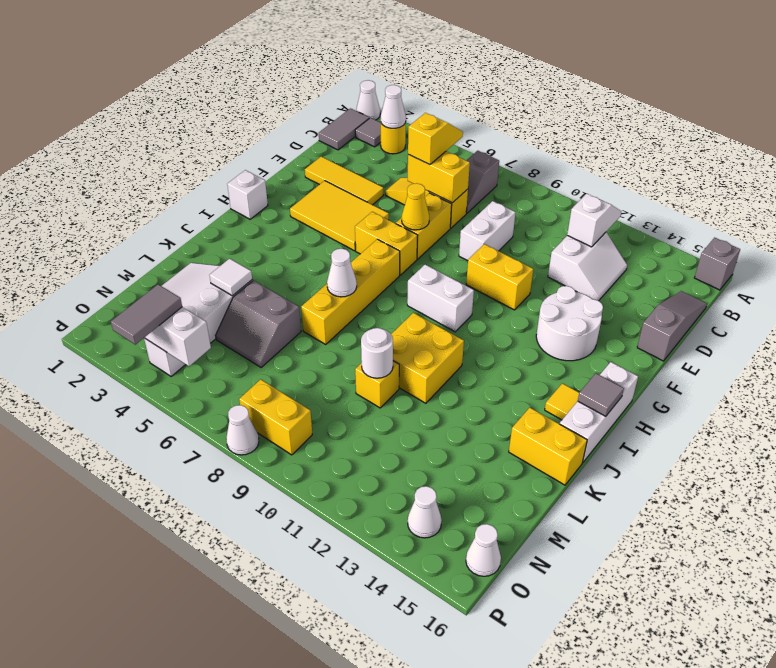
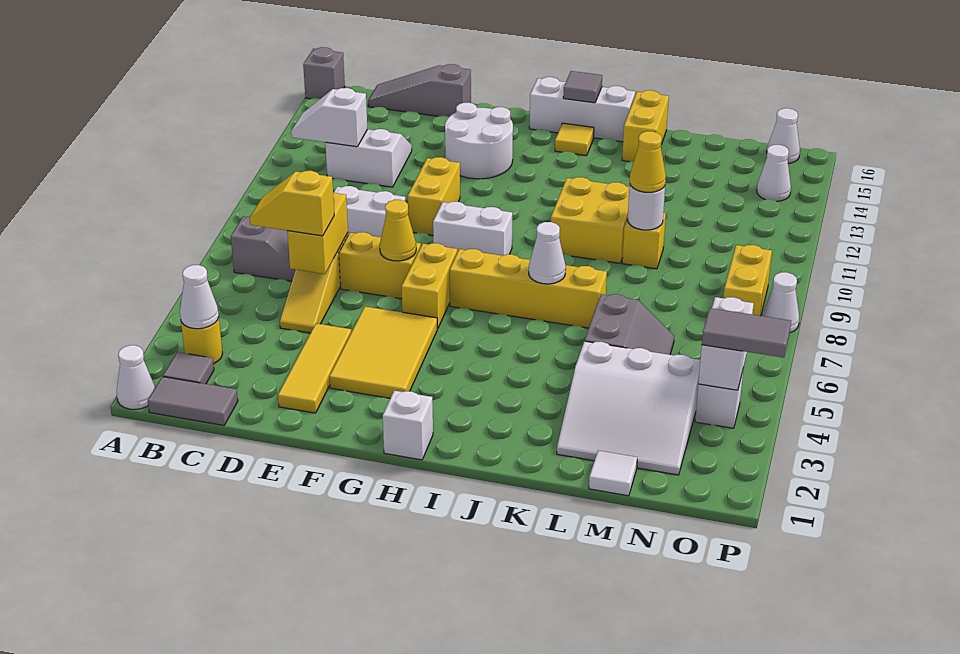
white brick H9:H10 level 1 -> white brick G9:H9 level 1
white tile L4 level 2 -> white tile M1 level 1
none -> yellow cone L10 level 3

